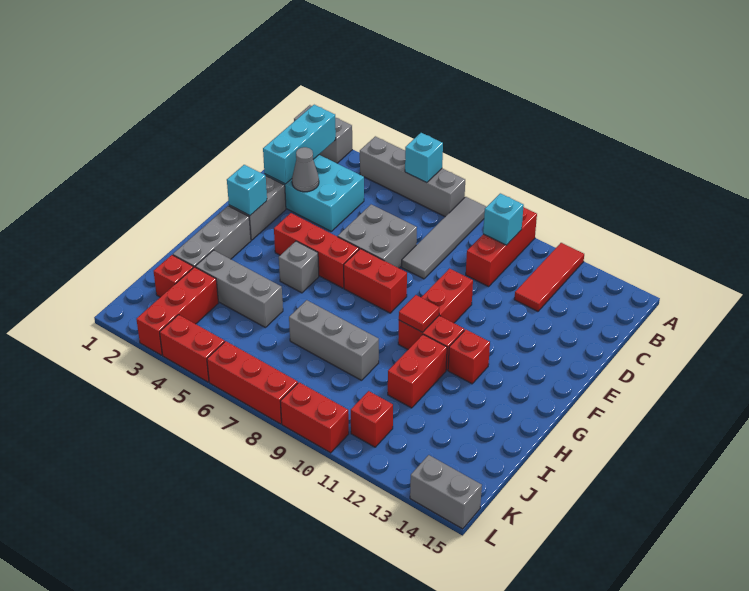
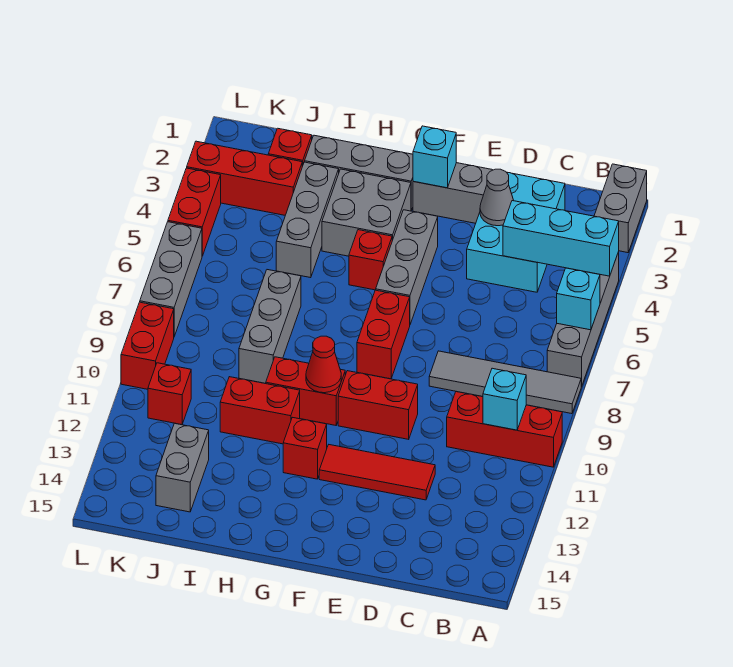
red tile A12:C12 level 1 -> red tile D12:F12 level 1
cyan brick B2:D2 level 2 -> cyan brick A4:C4 level 2
grey brick D6:E7 level 1 -> grey brick G3:H4 level 1
red brick F4:F6 level 1 -> grey brick F4:F6 level 1
grey brick G5 level 1 -> red brick G5 level 1
red brick G10:G11 level 1 -> red brick G10:H10 level 1
red tile G10 level 2 -> red cone G10 level 2
red brick L6:L8 level 1 -> grey brick L6:L8 level 1
grey brick L14:L15 level 1 -> grey brick J13:J14 level 1

